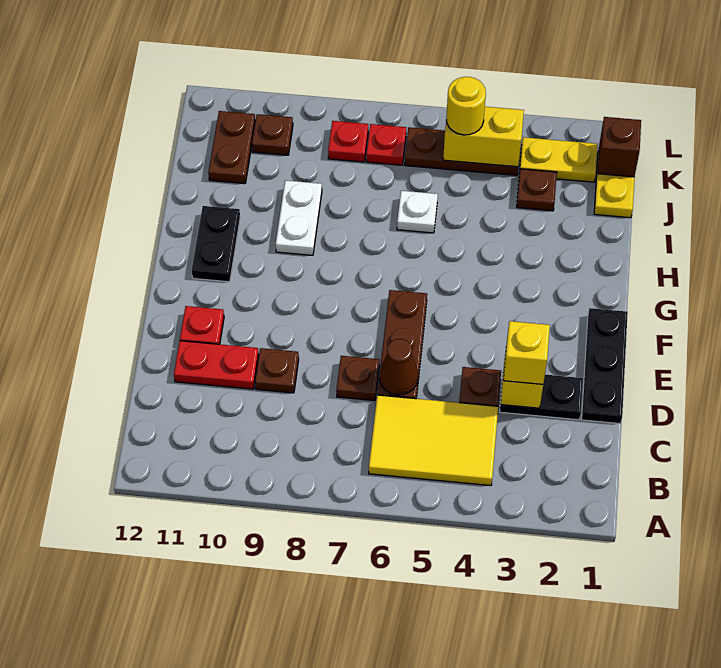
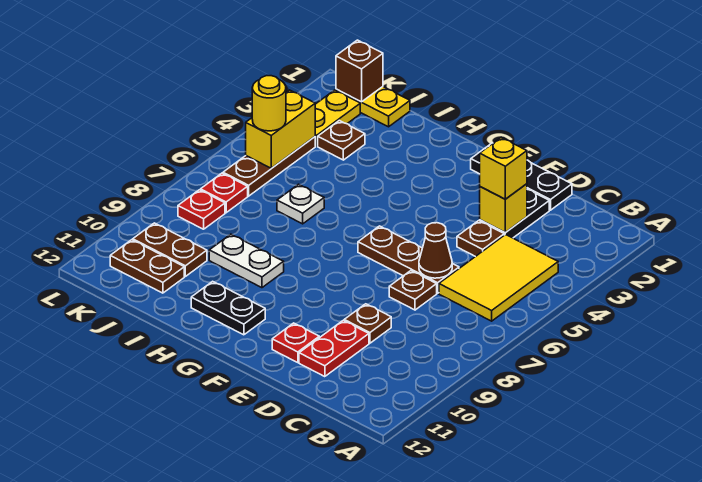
brown plate K10 level 1 -> brown plate J10:K10 level 1

